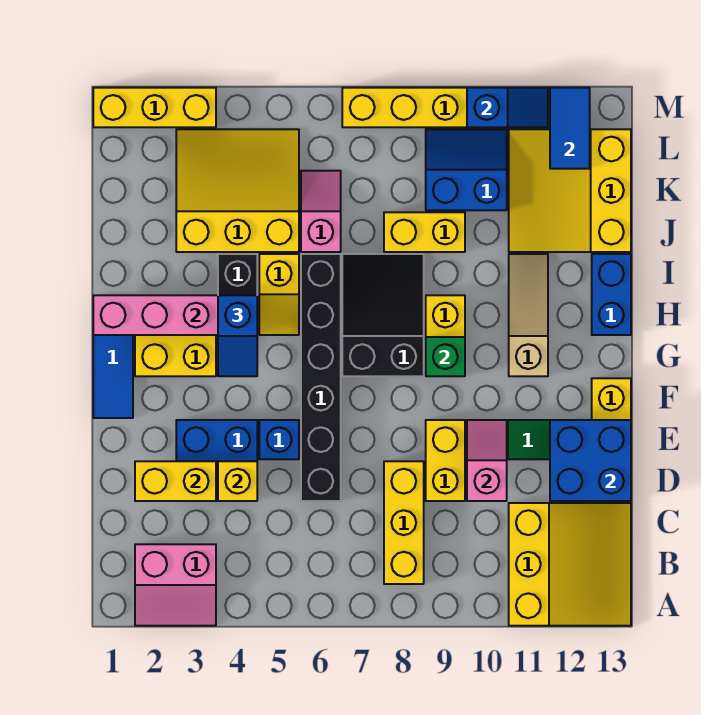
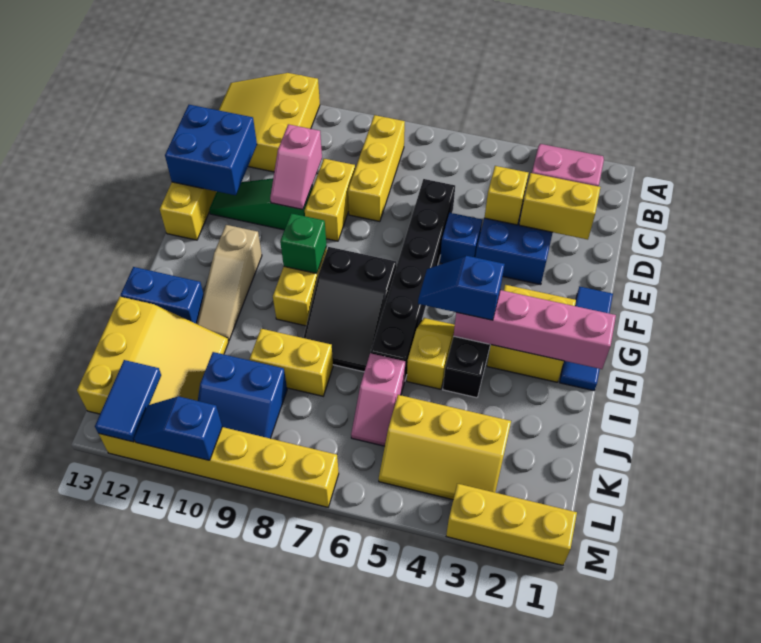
blue slope G4:H4 level 3 top H -> blue slope H4:H5 level 3 top 4
blue brick H13:I13 level 1 -> blue brick I12:I13 level 1
yellow slope J3:L5 level 1 top J -> yellow slope K3:L5 level 1 top K

